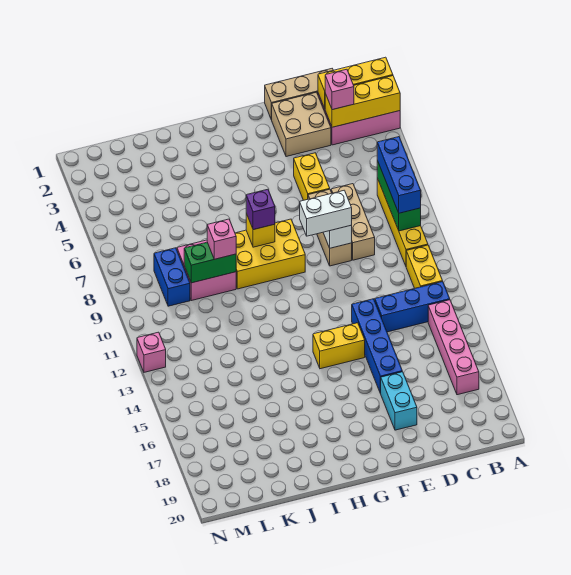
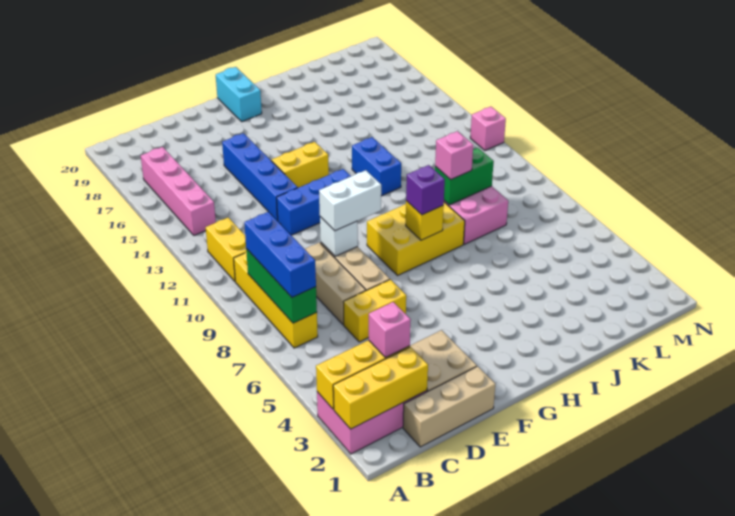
blue brick B13:D13 level 1 -> blue brick E12:G12 level 1
yellow brick E5:E6 level 1 -> yellow brick D6:E6 level 1
cyan brick E17:E18 level 1 -> cyan brick G19:G20 level 1
blue brick L8:L9 level 1 -> blue brick I12:I13 level 1

